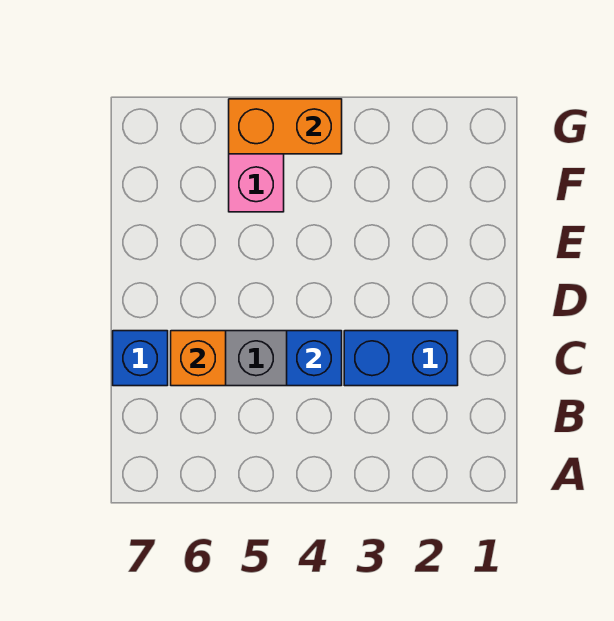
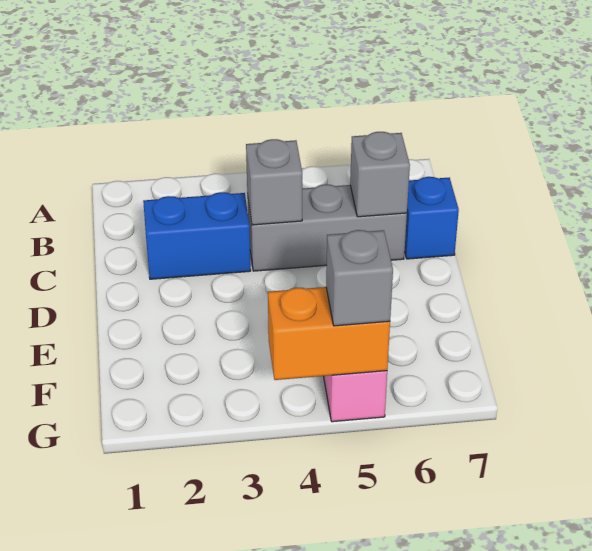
blue brick C4 level 2 -> grey brick C4 level 2
orange brick C6 level 2 -> grey brick C6 level 2
none -> grey brick G5 level 3

